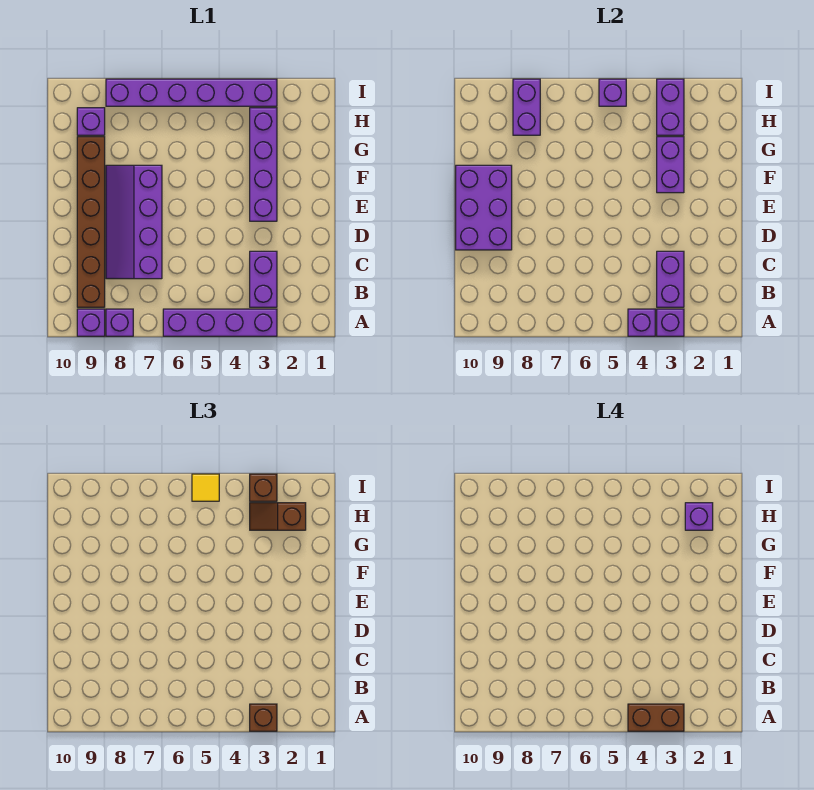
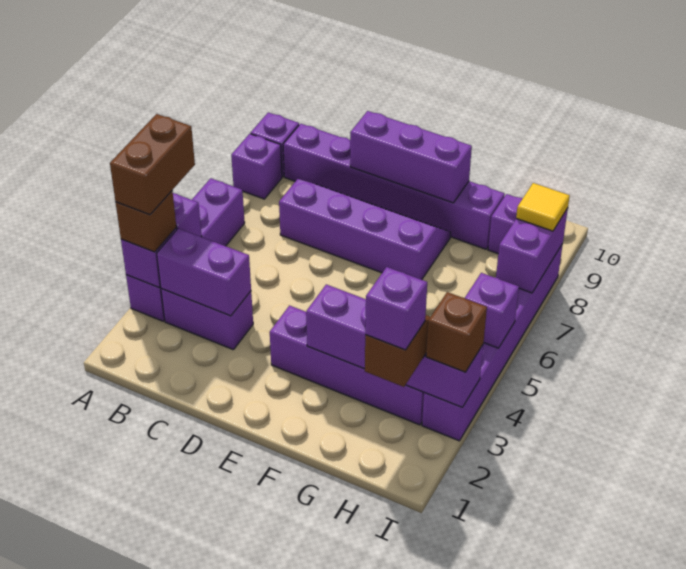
brown brick B9:G9 level 1 -> purple brick B9:G9 level 1
purple brick D9:F10 level 2 -> purple brick D9:F9 level 2
purple brick H8:I8 level 2 -> purple brick I7:I8 level 2
yellow tile I5 level 3 -> yellow tile I8 level 3

